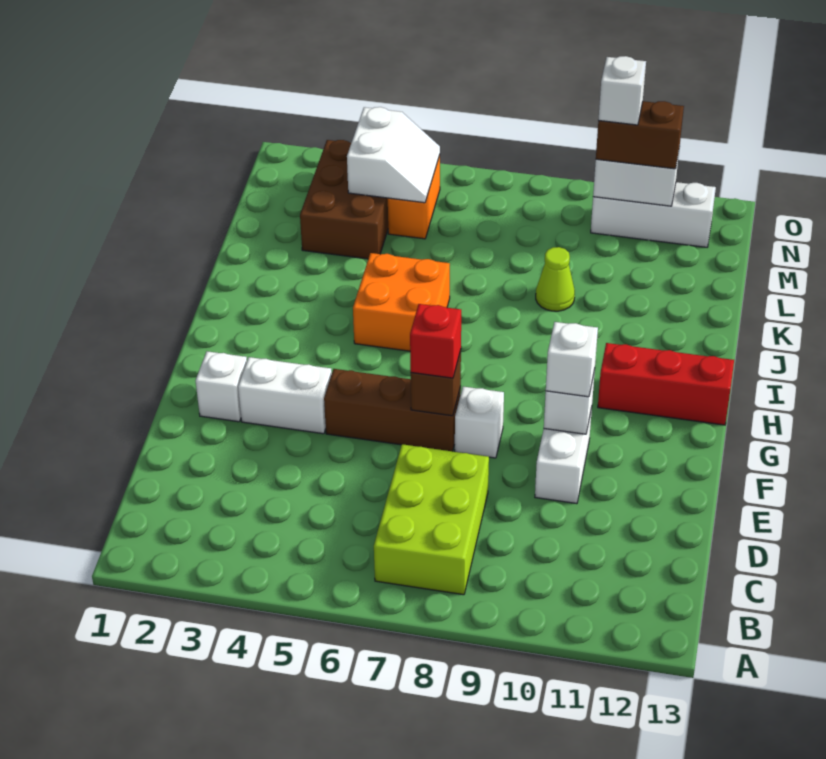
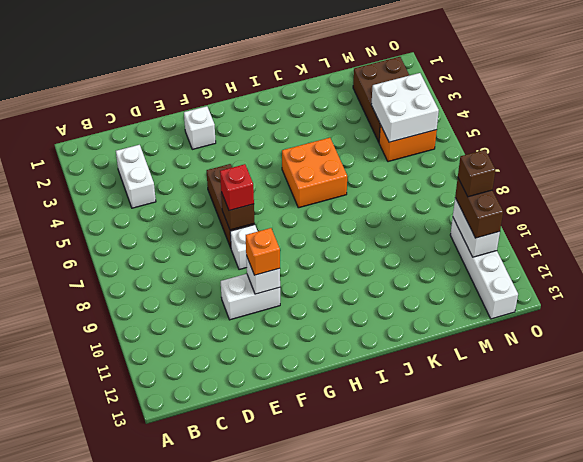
lime brick B7:D8 level 1 -> none
white brick F3:F4 level 1 -> white brick C3:C4 level 1
white brick F10 level 3 -> orange brick F10 level 3
red brick H11:H13 level 1 -> none
lime cone K9 level 1 -> none
brown brick L3:N4 level 1 -> brown brick M2:N4 level 1
white slope M4:N5 level 2 top 4 -> white brick M4:N5 level 2
white brick N10:N12 level 1 -> white brick N10:N13 level 1
white brick N10 level 4 -> brown brick N10 level 4

